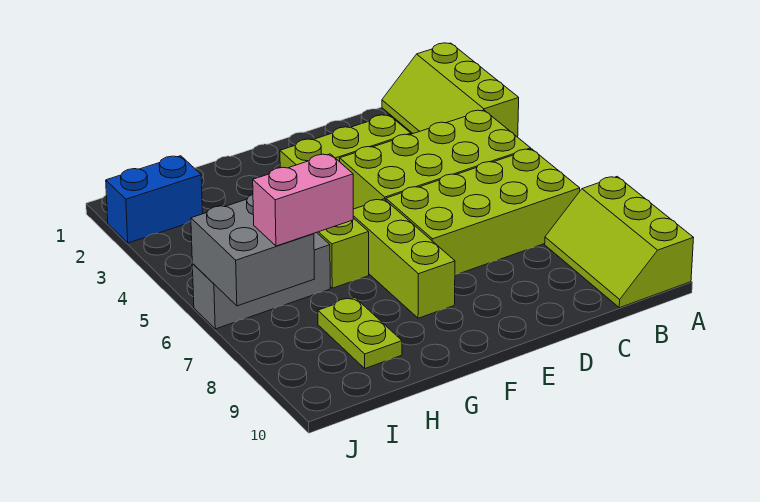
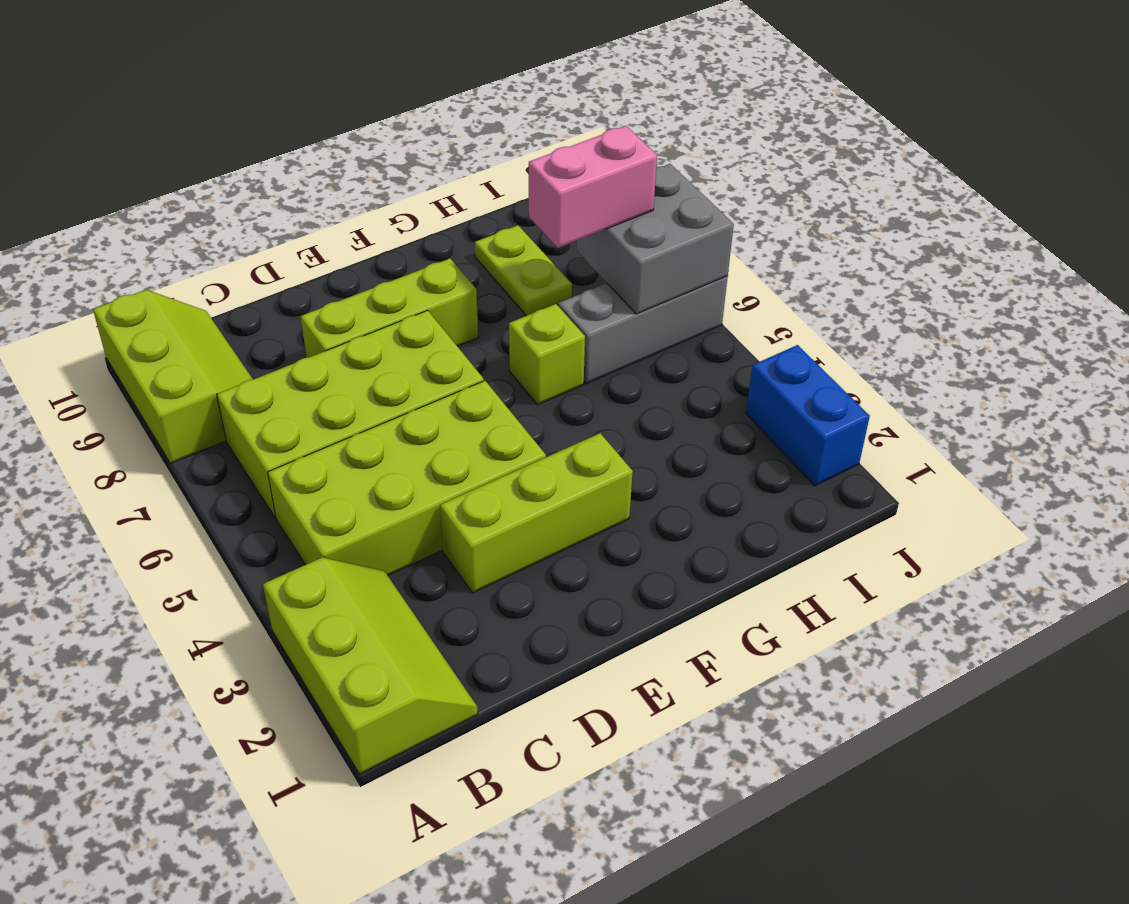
lime brick F6:F8 level 1 -> lime brick D8:F8 level 1
blue brick I2:J2 level 1 -> blue brick J2:J3 level 1

